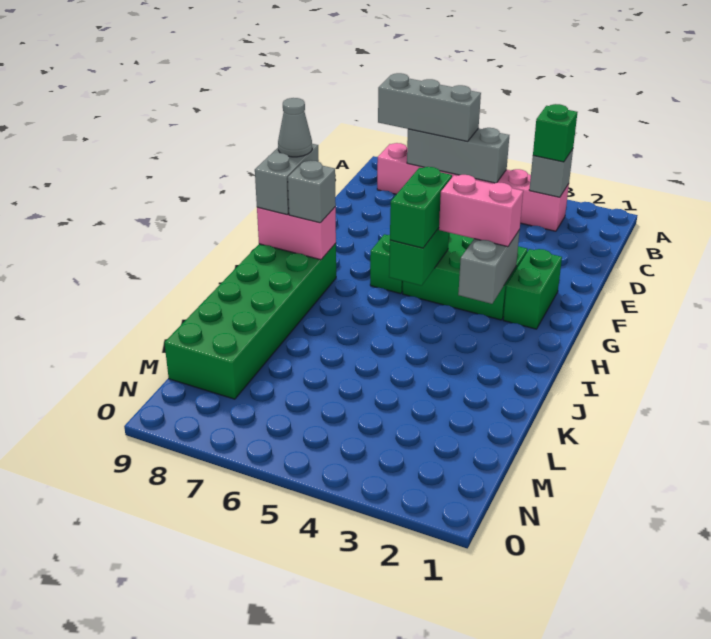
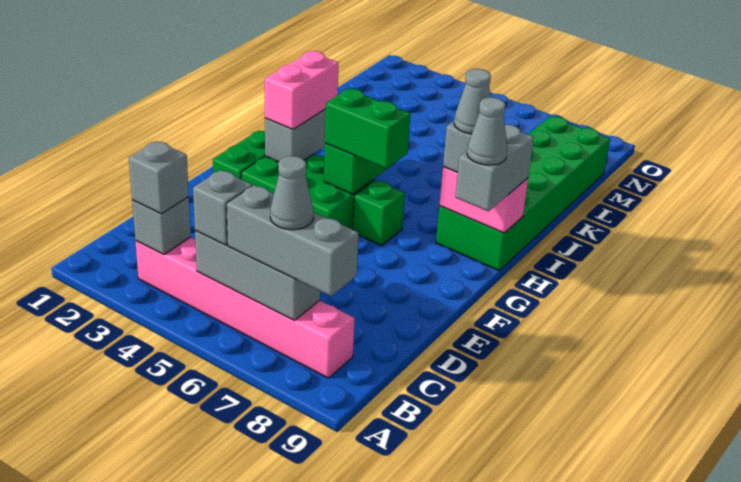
green brick B3 level 3 -> grey brick B3 level 3
none -> grey brick B5 level 3
none -> grey cone B7 level 4
pink brick G3:G4 level 3 -> pink brick G3:H3 level 3
green brick G5:H5 level 3 -> green brick G5:G6 level 3
none -> grey cone H8 level 4

